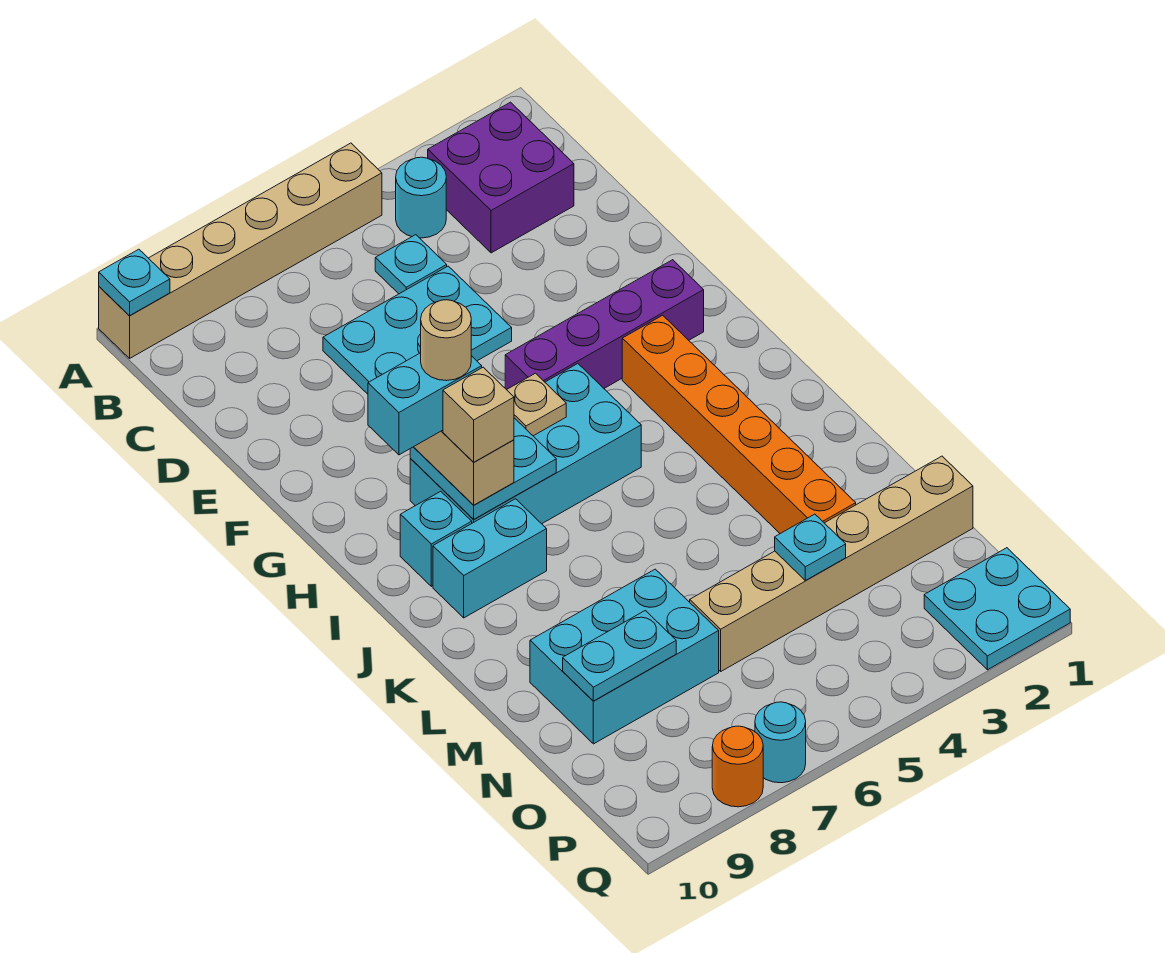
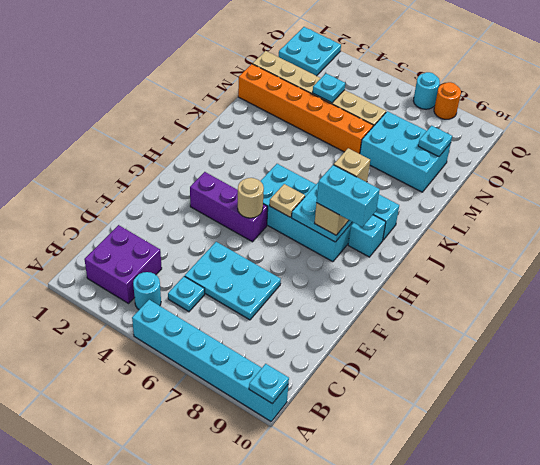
tan brick A5:A10 level 1 -> cyan brick A5:A10 level 1
purple brick G2:G5 level 1 -> purple brick G3:G5 level 1
orange brick H3:M3 level 1 -> orange brick M1:M6 level 1
tan round brick H8 level 5 -> tan round brick G5 level 2
cyan plate N8:N9 level 2 -> cyan plate N9 level 2

